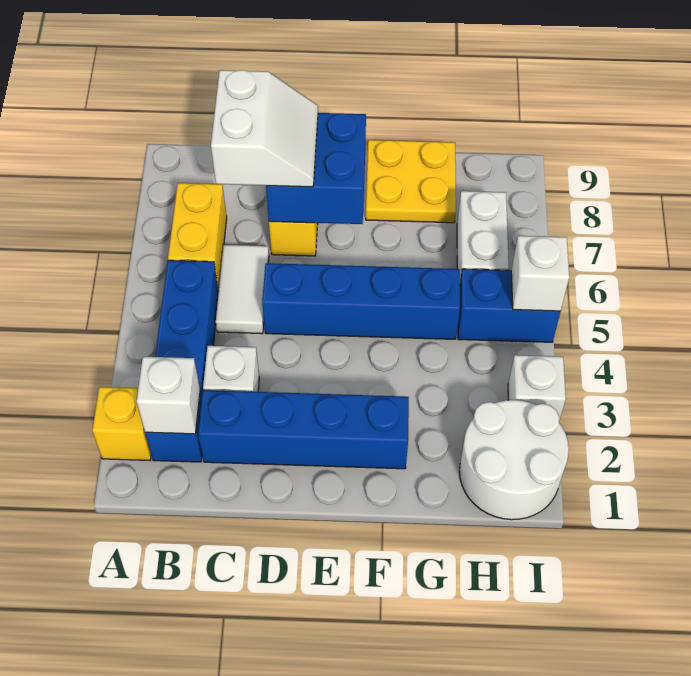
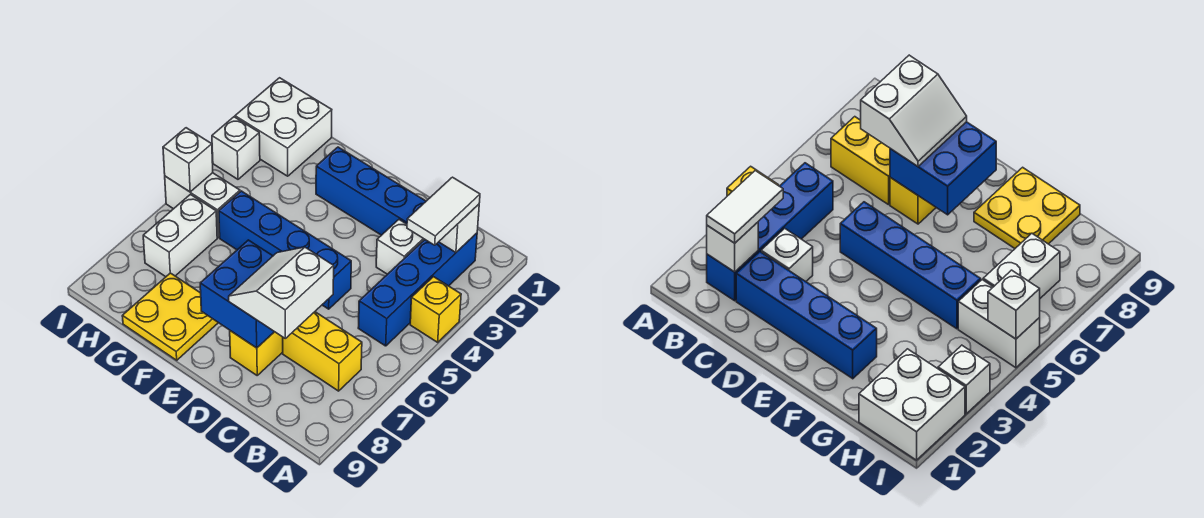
yellow brick A2 level 1 -> yellow brick A4 level 1
yellow brick B6:B7 level 1 -> yellow brick B7:C7 level 1
white tile C5:C6 level 1 -> white tile B2:B3 level 3
white round brick H1:I2 level 1 -> white brick H1:I2 level 1
blue brick H5:I5 level 1 -> white brick H5:I5 level 1

